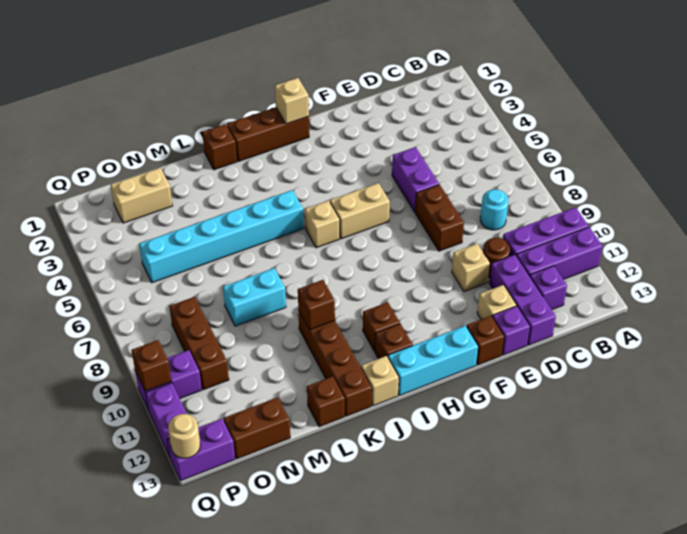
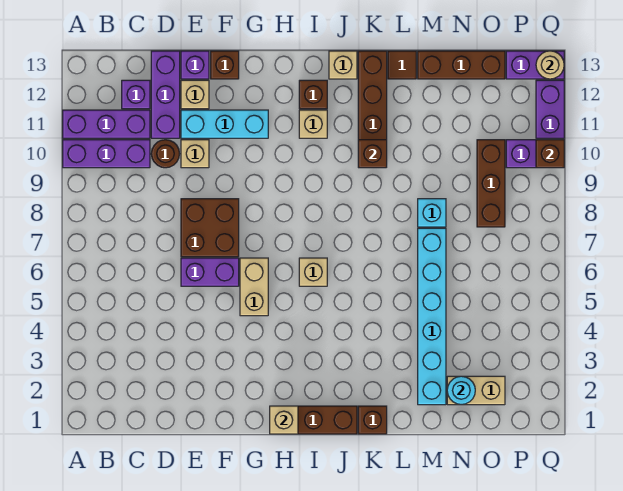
cyan round brick C8 level 1 -> cyan round brick N2 level 2
purple brick E5:E6 level 1 -> purple brick E6:F6 level 1
brown brick E7:E8 level 1 -> brown brick E7:F8 level 1
tan brick G6:H6 level 1 -> tan brick G5:G6 level 1
cyan brick G13:I13 level 1 -> cyan brick E11:G11 level 1
brown brick I11 level 1 -> tan brick I11 level 1
cyan brick J5:O5 level 1 -> cyan brick M2:M7 level 1
cyan brick L8:M8 level 1 -> cyan brick M8 level 1
brown brick L13 level 1 -> brown tile L13 level 1
brown brick N13:O13 level 1 -> brown brick M13:O13 level 1

